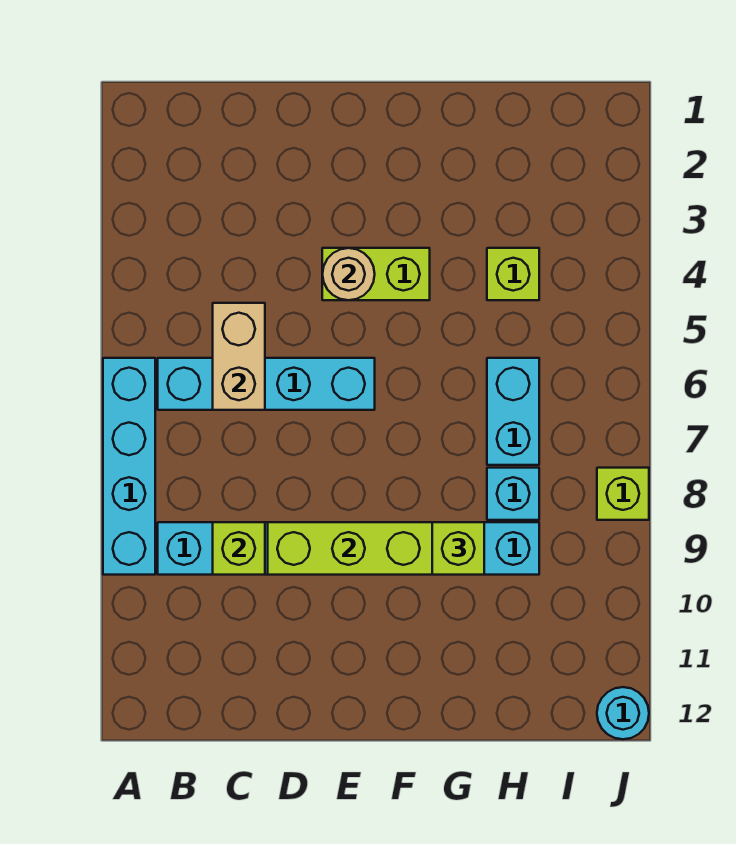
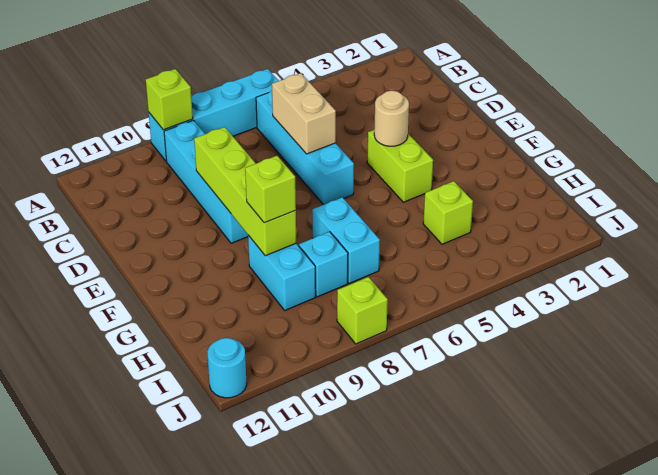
tan brick C5:C6 level 2 -> tan brick C6:D6 level 2
lime brick C9 level 2 -> lime brick A9 level 2
cyan brick H6:H7 level 1 -> cyan brick G7:H7 level 1

